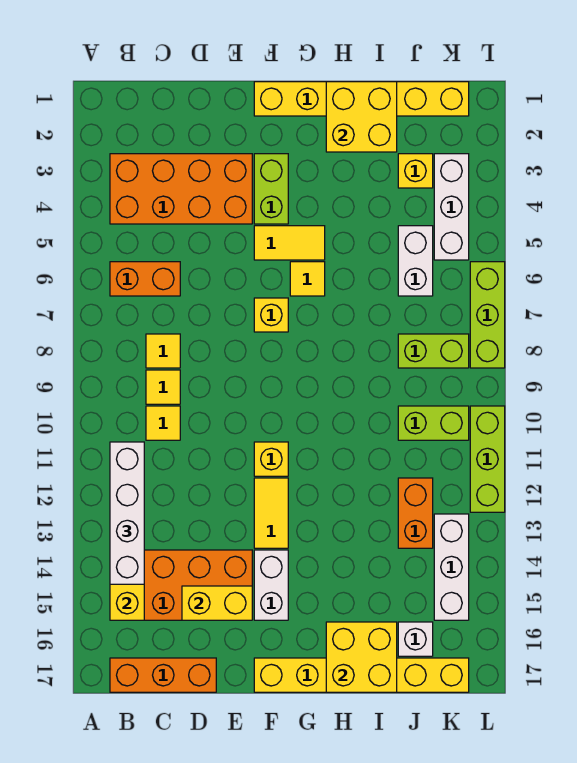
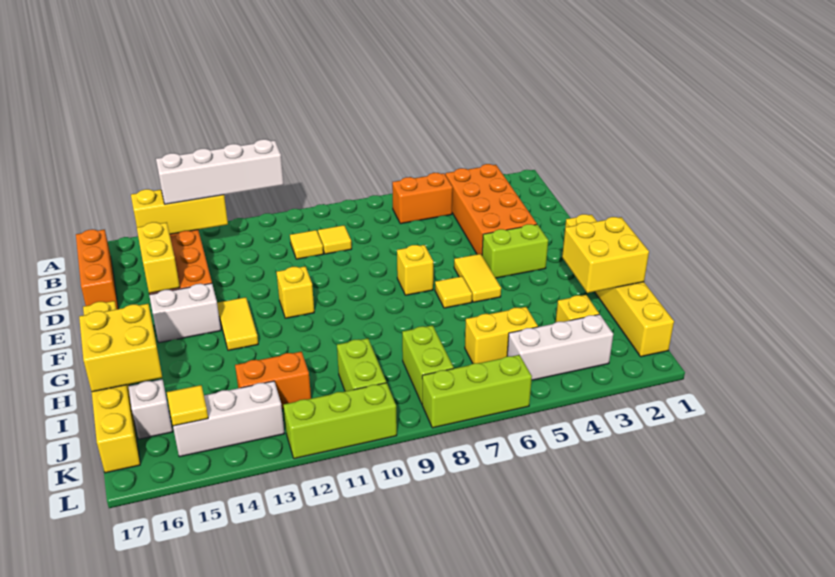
orange brick B6:C6 level 1 -> orange brick B5:B6 level 1
yellow tile C8 level 1 -> yellow tile K15 level 2
yellow tile F12:F13 level 1 -> yellow tile F13:G13 level 1
white brick J5:J6 level 1 -> yellow brick J5:J6 level 1

